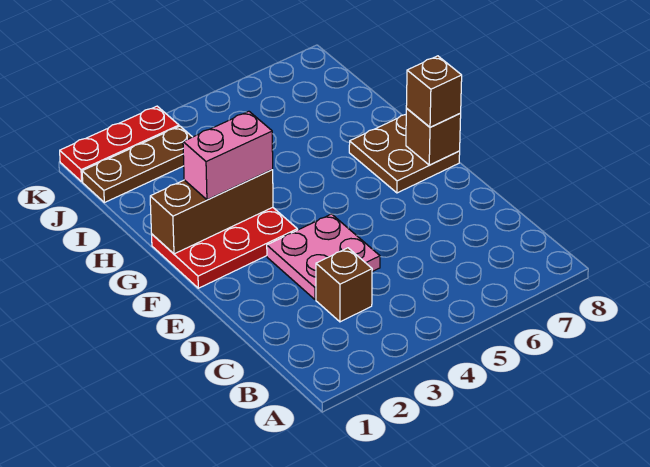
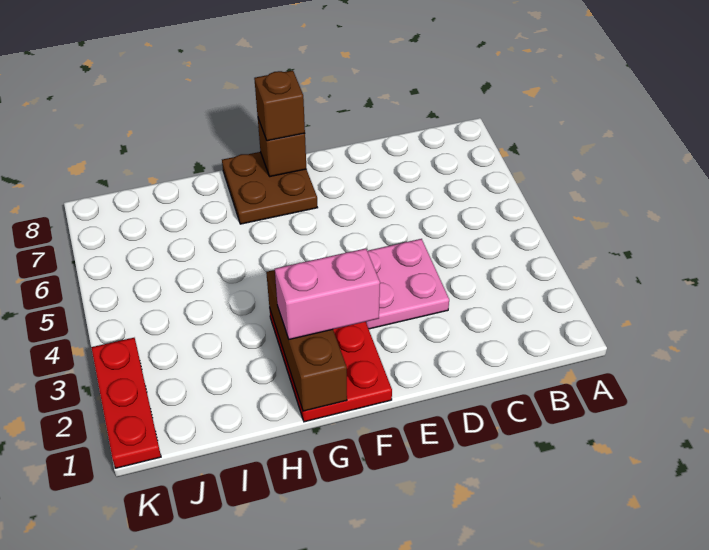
brown brick C3 level 1 -> none
pink brick G2:G3 level 3 -> pink brick F2:G2 level 3
brown plate J1:J3 level 1 -> none

